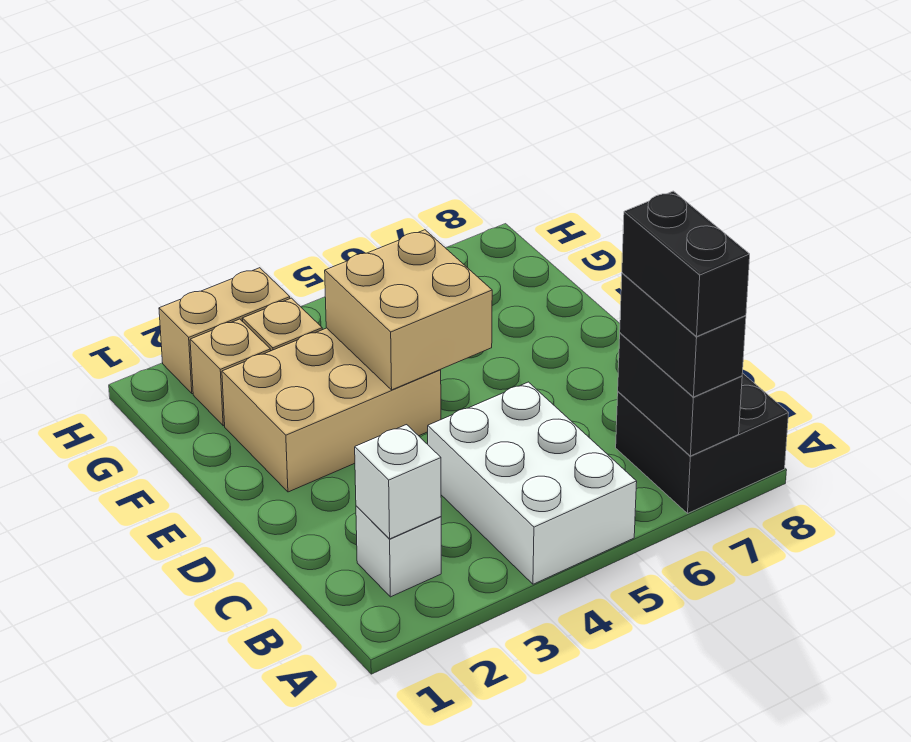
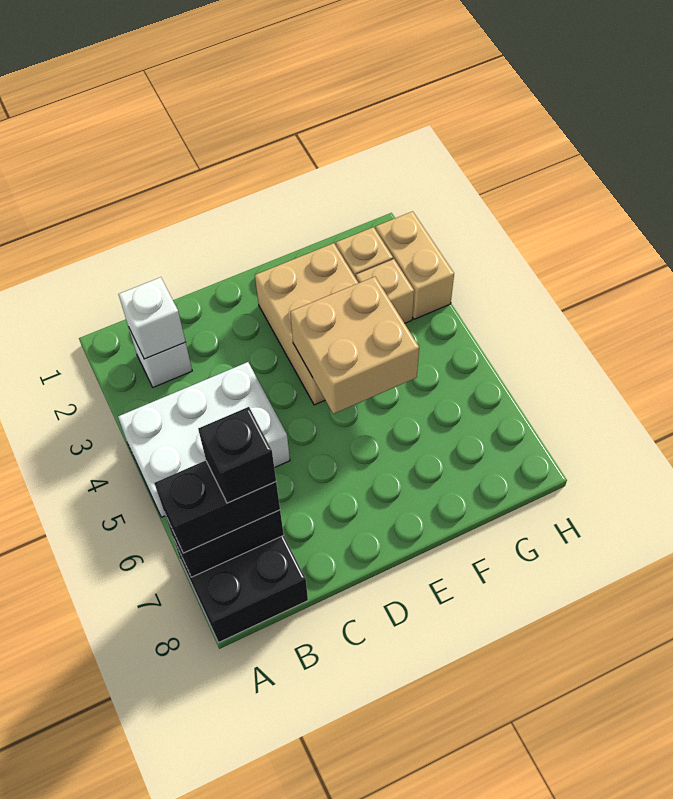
black brick A7:B7 level 4 -> black brick B7 level 4

